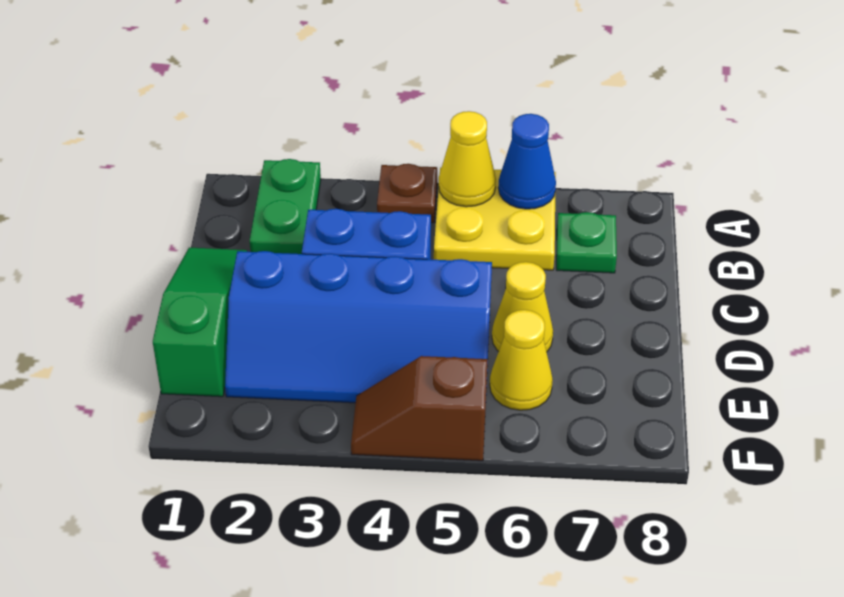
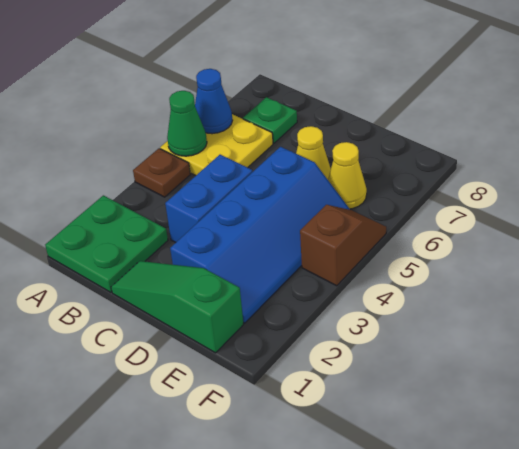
green plate A2:B2 level 1 -> green plate A1:B2 level 1
yellow cone A5 level 2 -> green cone A5 level 2
brown slope F4:F5 level 1 top 5 -> brown slope F4:F5 level 1 top 4

